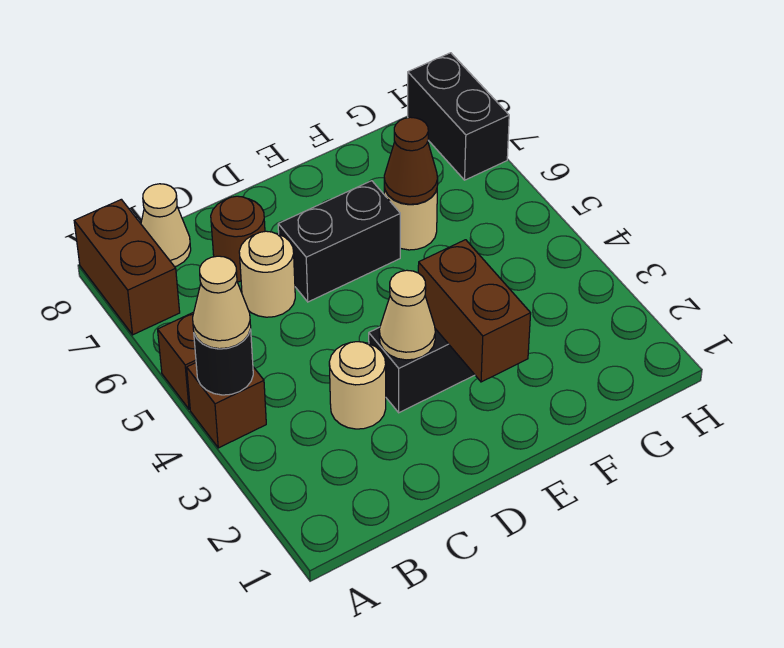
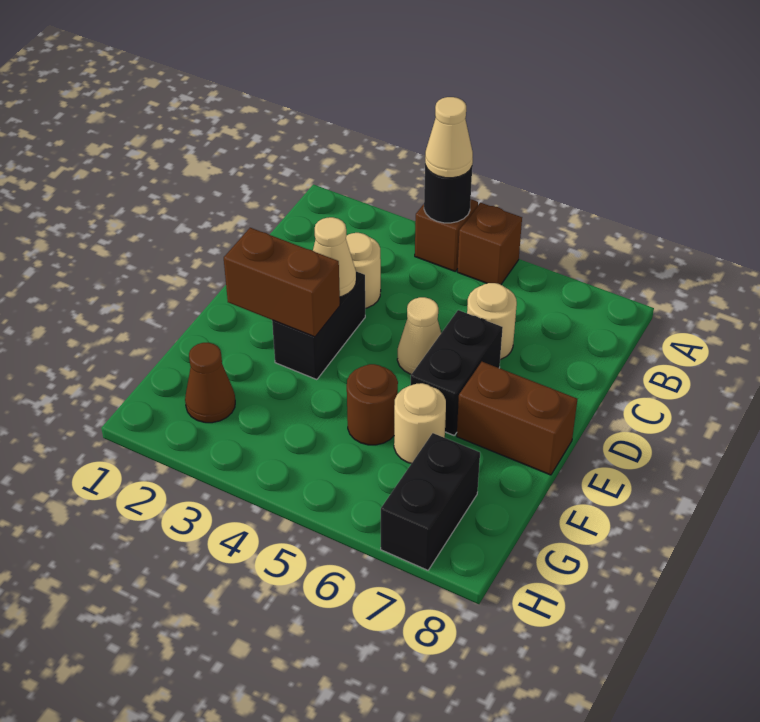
brown brick A7:A8 level 1 -> brown brick E7:E8 level 1
tan cone B8 level 1 -> tan cone D5 level 1
brown round brick C7 level 1 -> brown round brick F5 level 1
brown cone F6 level 2 -> brown cone G2 level 1
black brick H7:H8 level 1 -> black brick G7:H7 level 1

